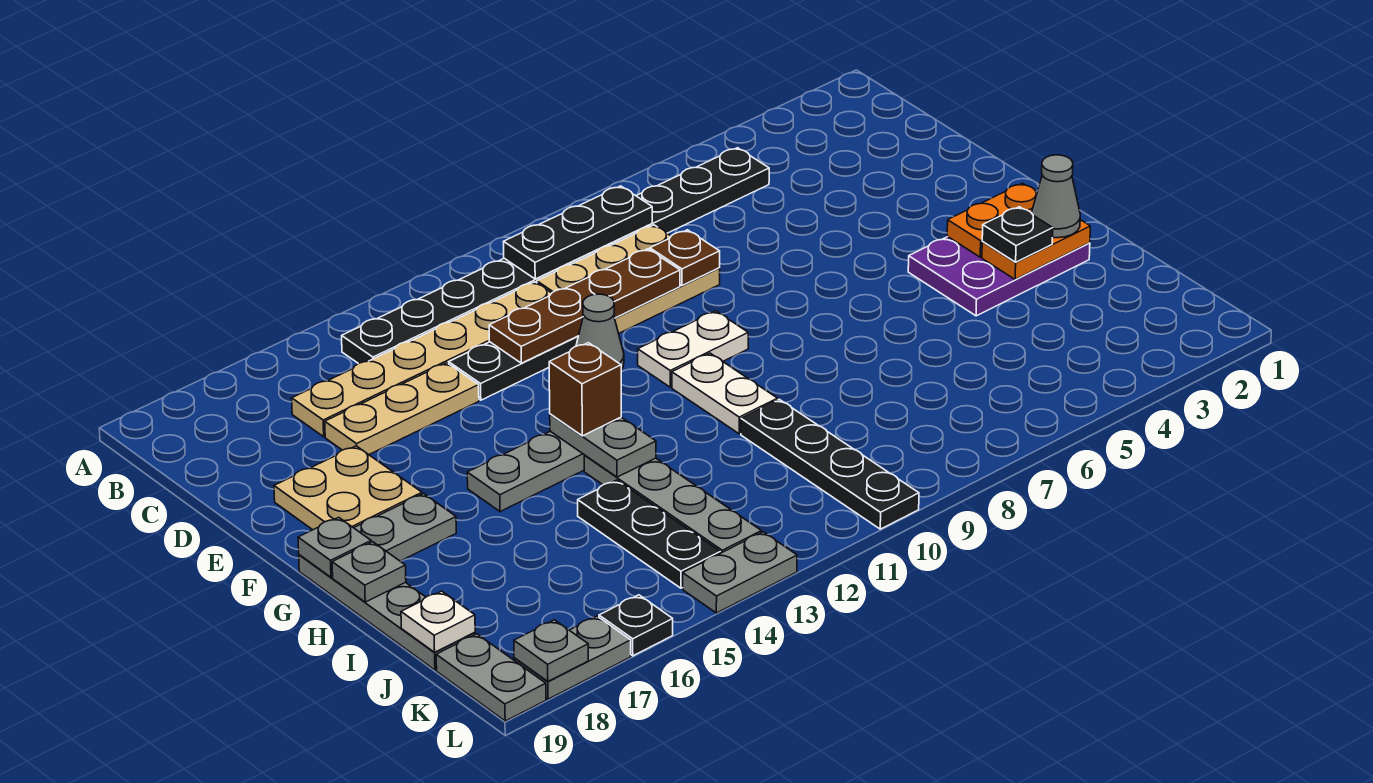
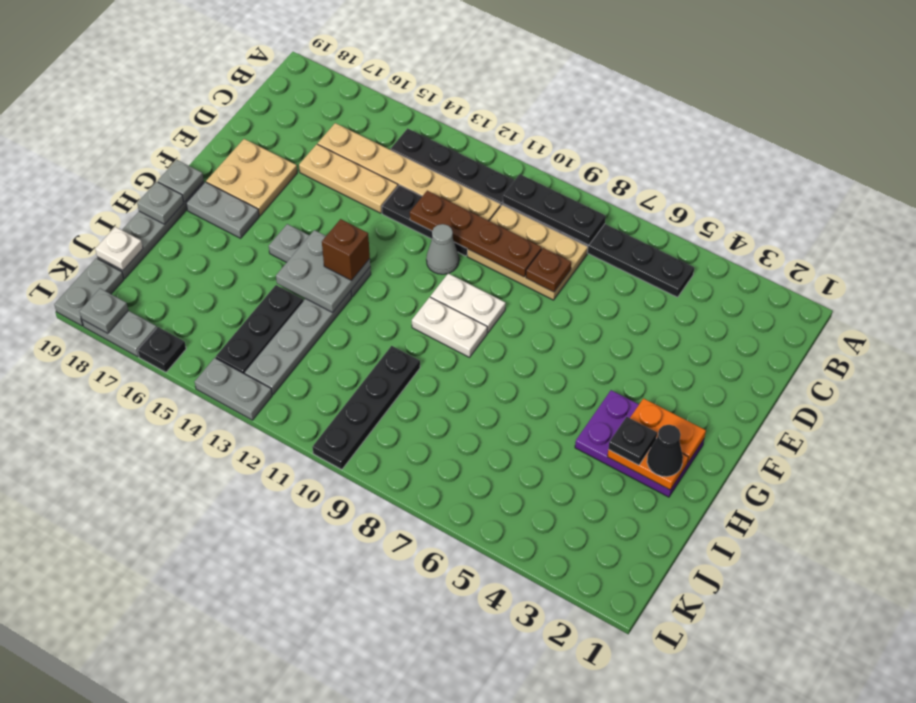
white plate G10:H10 level 1 -> white plate G9:G10 level 1
grey plate G13:H13 level 2 -> grey plate G13:H14 level 2
grey cone H2 level 3 -> black cone H2 level 3

